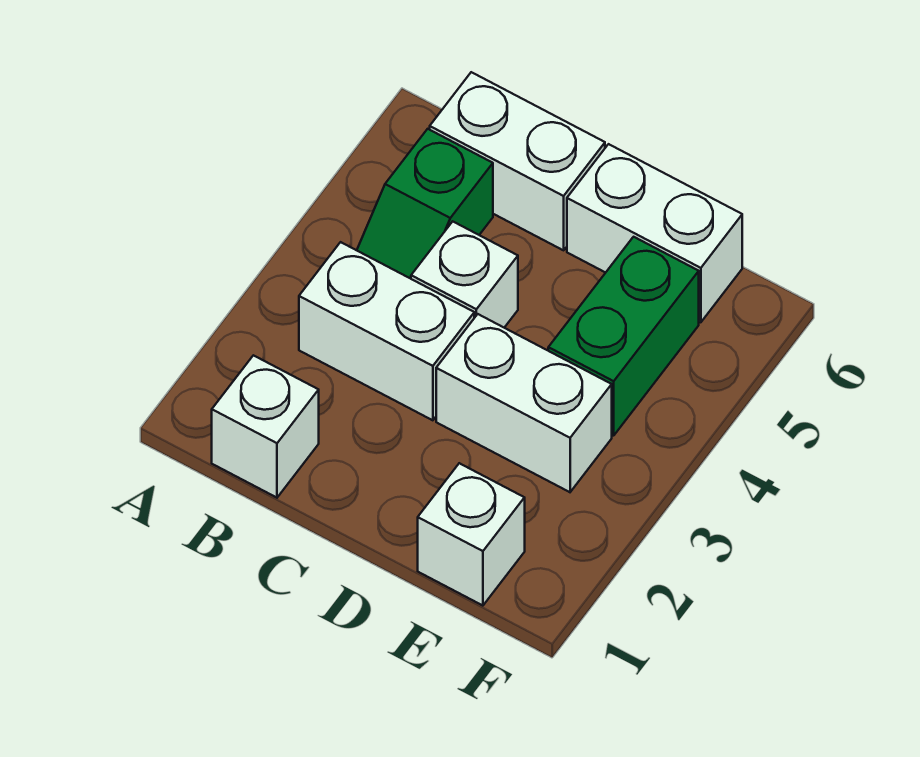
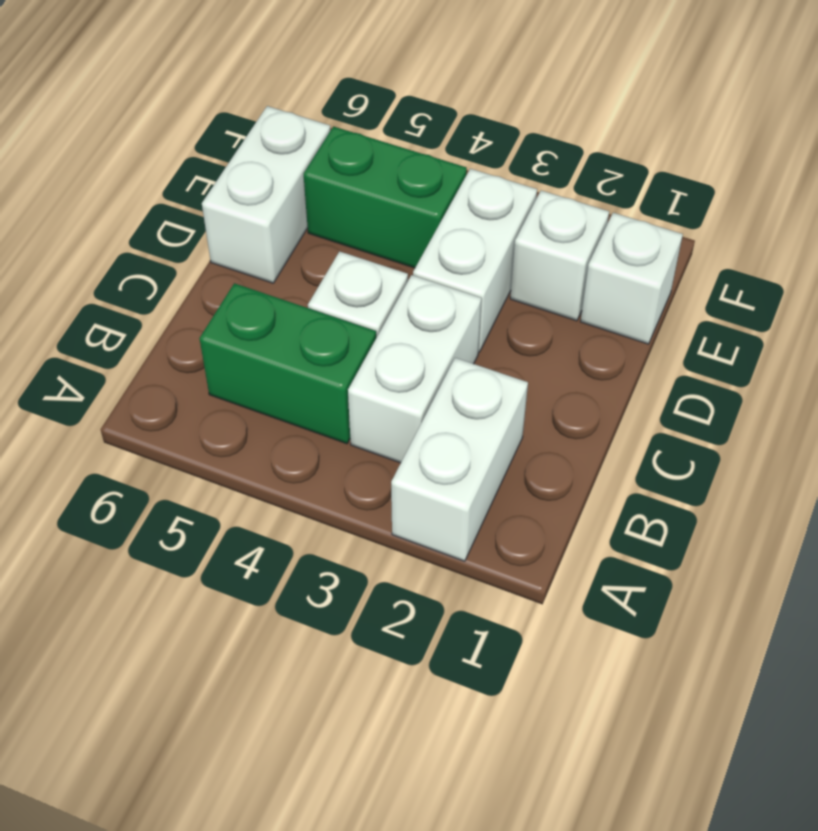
white brick B1 level 1 -> white brick E2 level 1
green slope B4:B5 level 1 top 5 -> green brick B4:B5 level 1
white brick B6:C6 level 1 -> white brick A2:B2 level 1

